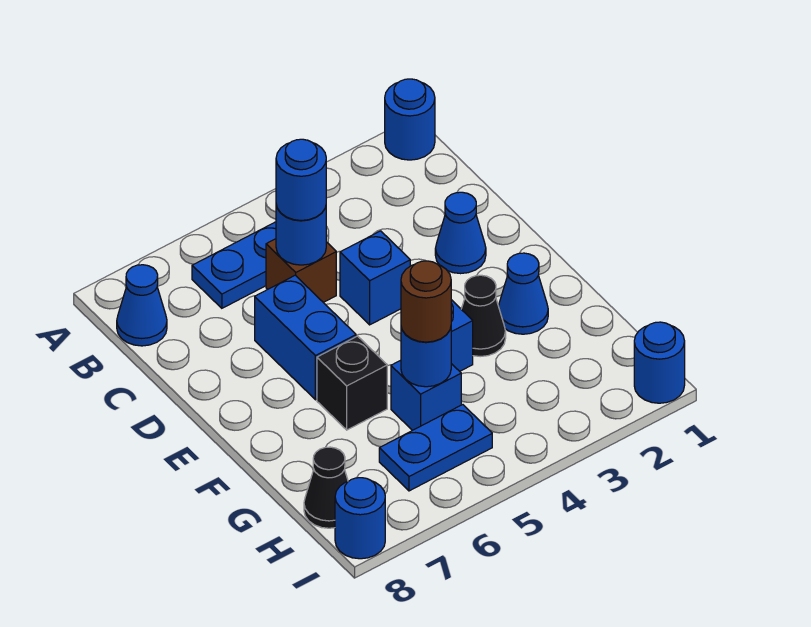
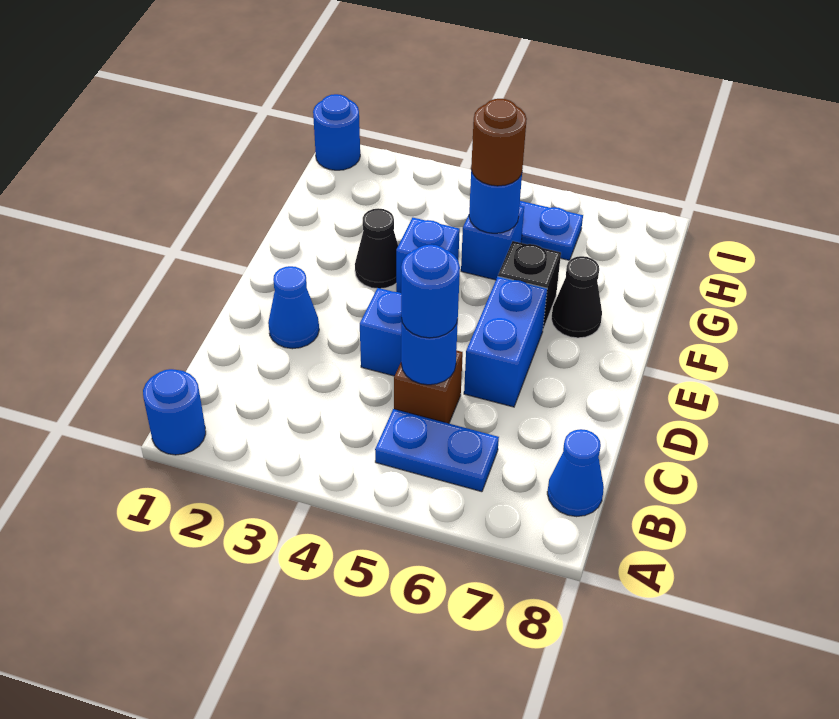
blue cone F2 level 1 -> none
black cone H8 level 1 -> black cone F7 level 1
blue round brick I8 level 1 -> none

